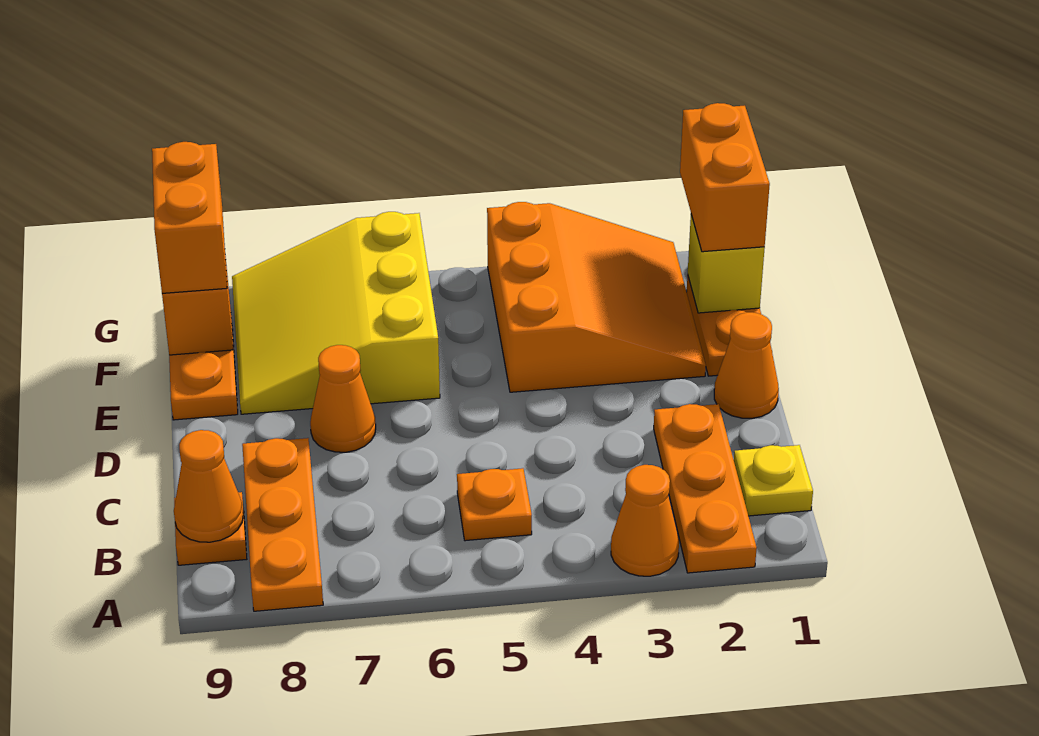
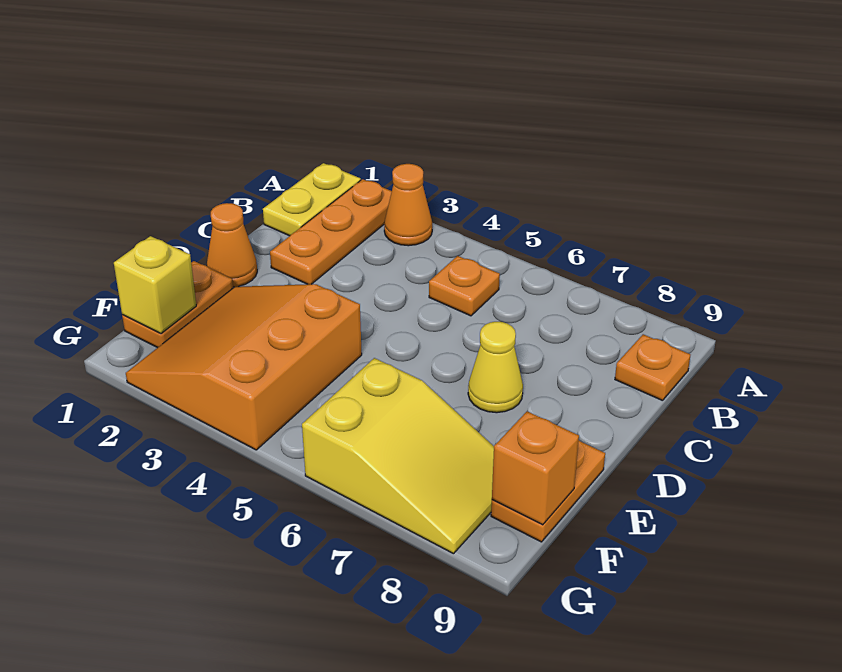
orange plate A8:C8 level 1 -> none
yellow plate B1 level 1 -> yellow plate A1:B1 level 1
orange cone B9 level 2 -> none
orange cone D7 level 1 -> yellow cone D7 level 1
yellow slope E6:G8 level 1 top 6 -> yellow slope F6:G8 level 1 top 6
orange brick F1:G1 level 3 -> none
orange brick F9:G9 level 3 -> none

